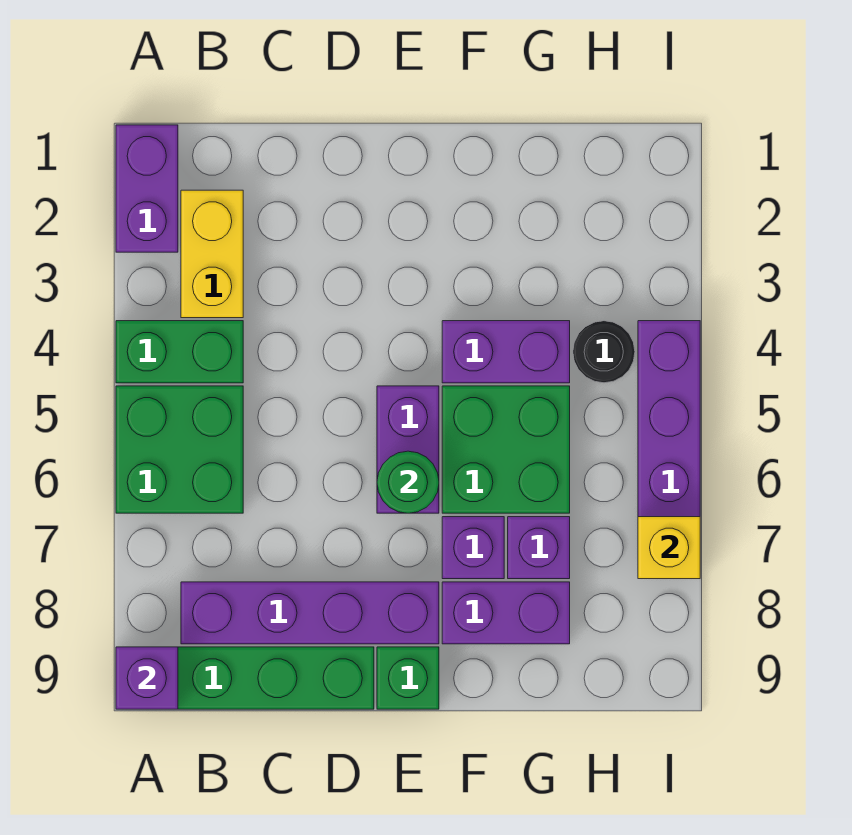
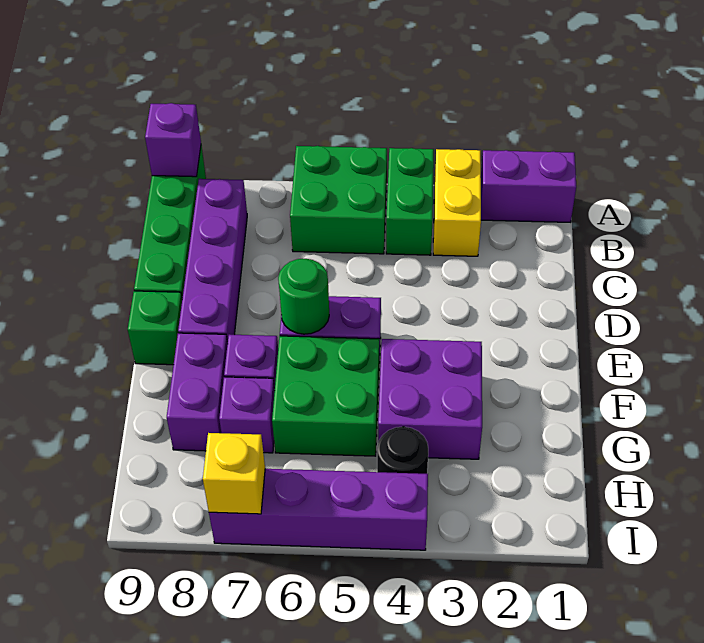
yellow brick B2:B3 level 1 -> yellow brick A3:B3 level 1
purple brick F4:G4 level 1 -> purple brick F3:G4 level 1

